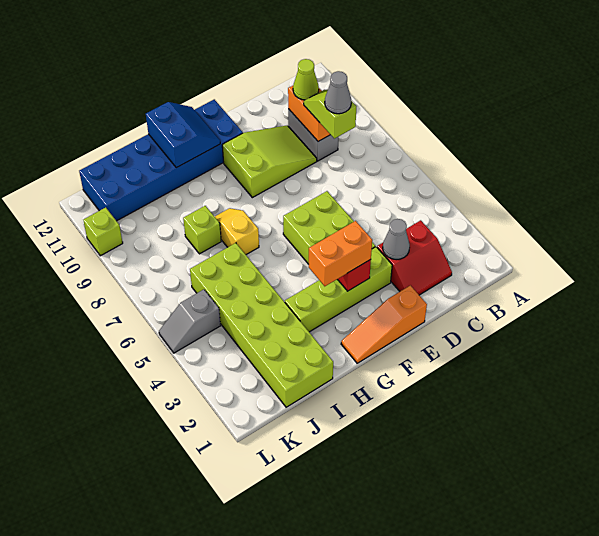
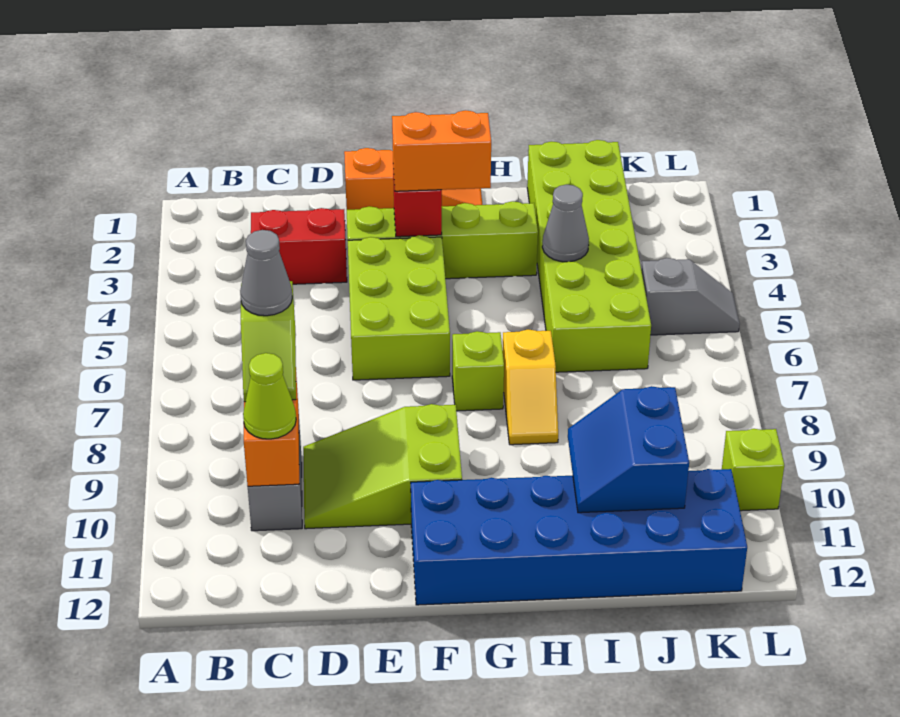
grey cone D3 level 2 -> grey cone I4 level 2
blue slope G11:H12 level 2 top H -> blue slope I10:J11 level 2 top J
lime brick I8 level 1 -> lime brick G7 level 1

